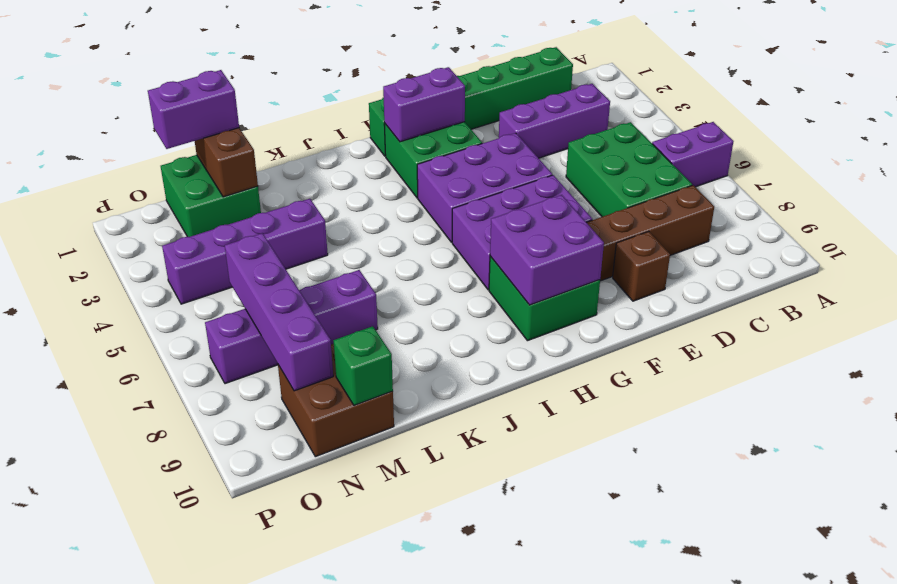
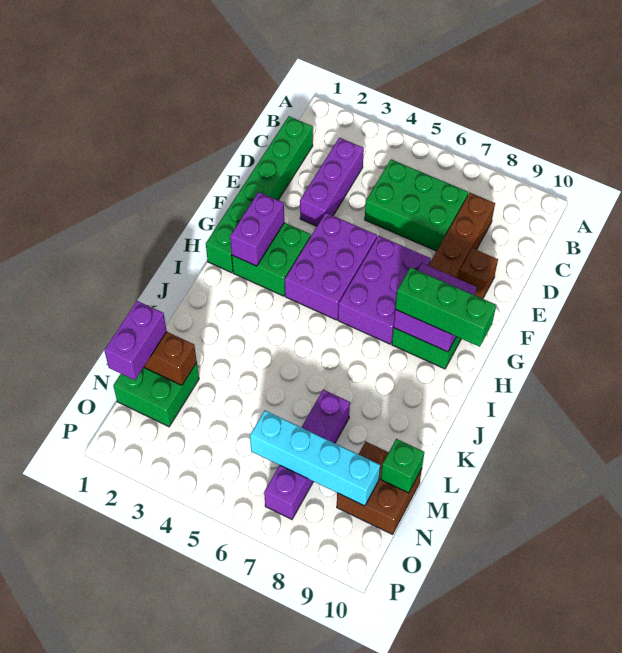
purple brick A6:B6 level 1 -> none
none -> green brick H8:H10 level 3
purple brick L4:O4 level 1 -> none
purple brick N6:N9 level 2 -> cyan brick N6:N9 level 2

